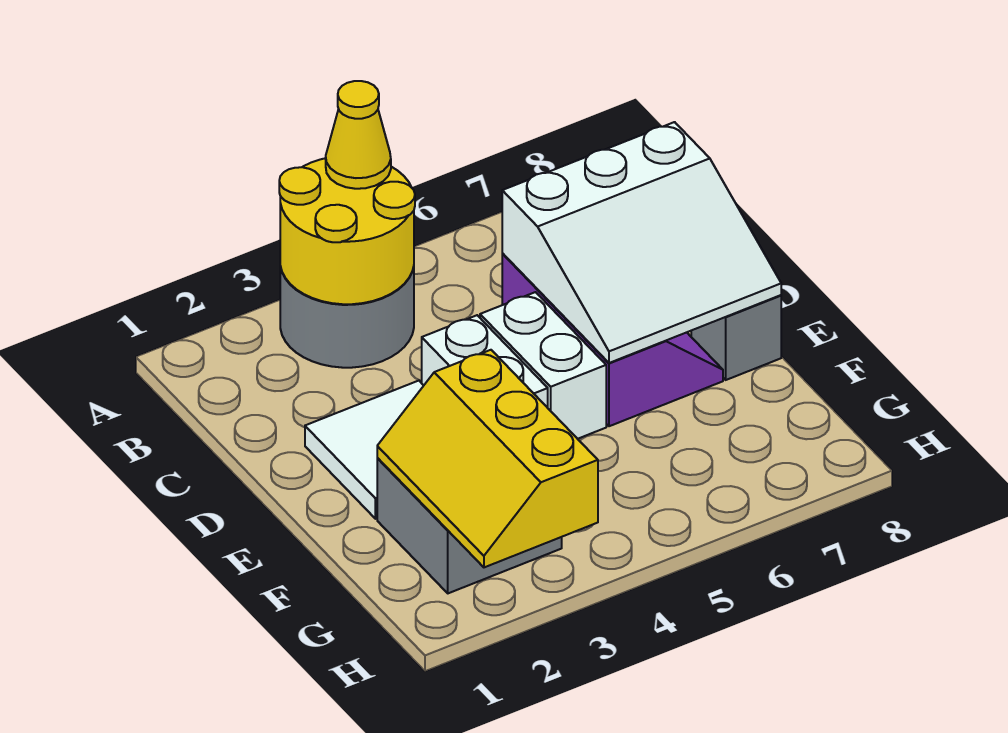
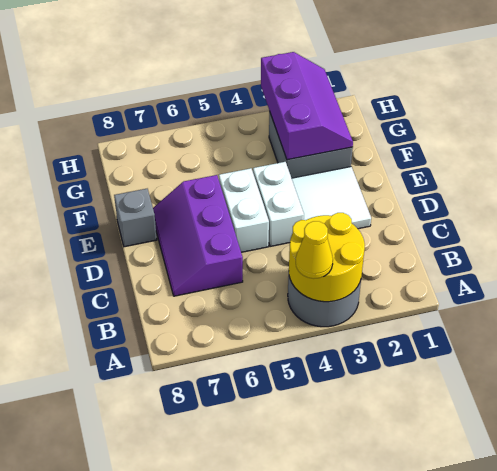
white slope C6:E8 level 2 top C -> none
yellow slope F2:H3 level 2 top 3 -> purple slope F2:H3 level 2 top 3

